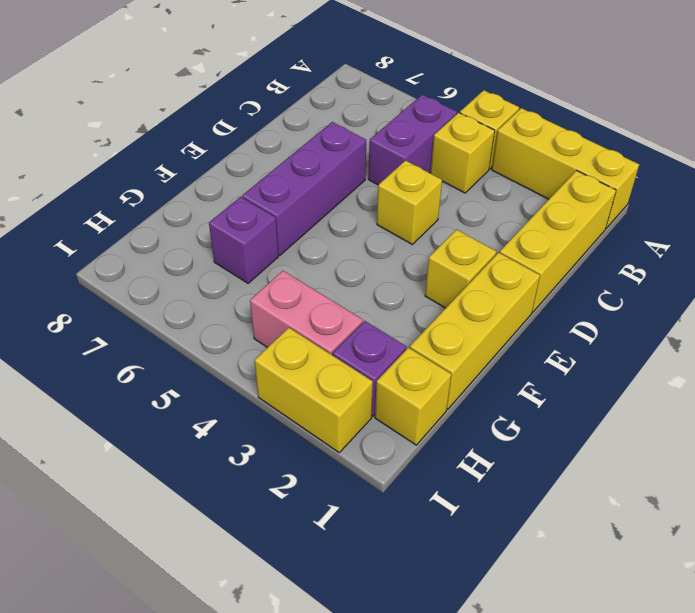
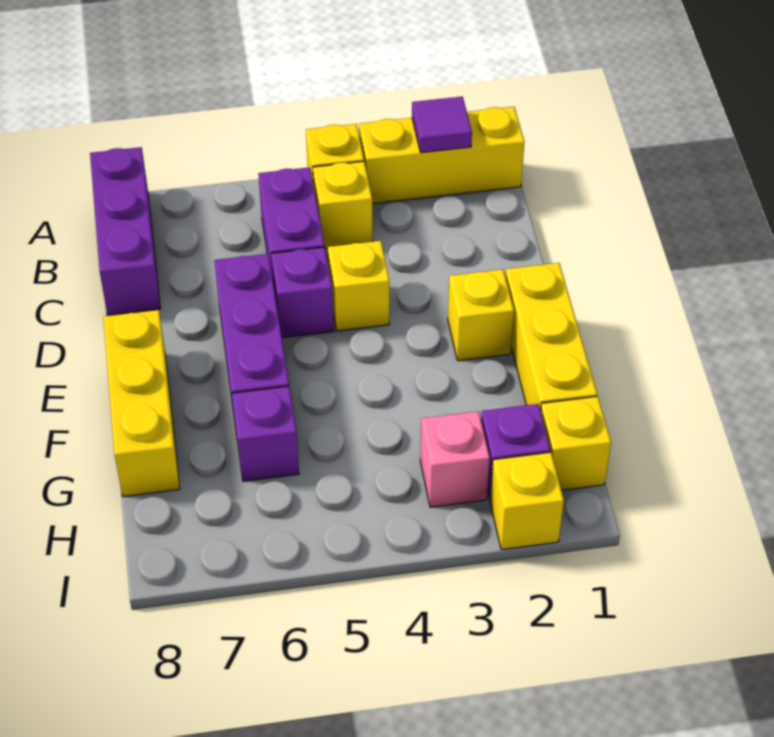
none -> purple tile A2 level 2
none -> purple brick A8:C8 level 1
yellow brick B1:D1 level 1 -> yellow brick E8:G8 level 1
none -> purple brick D5 level 1
pink brick H3:H4 level 1 -> pink brick H3 level 1
yellow brick I2:I3 level 1 -> yellow brick I2 level 1

